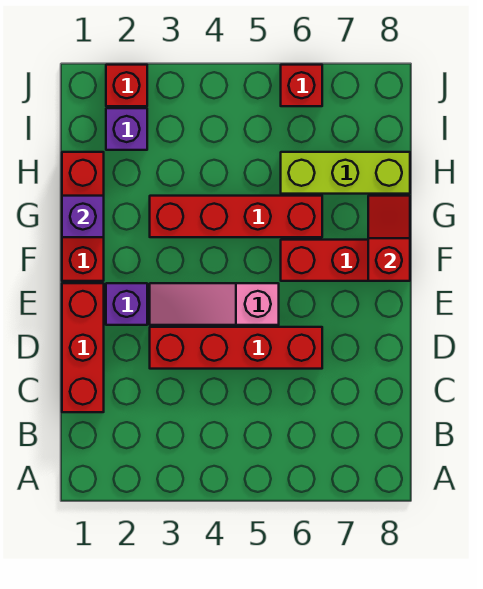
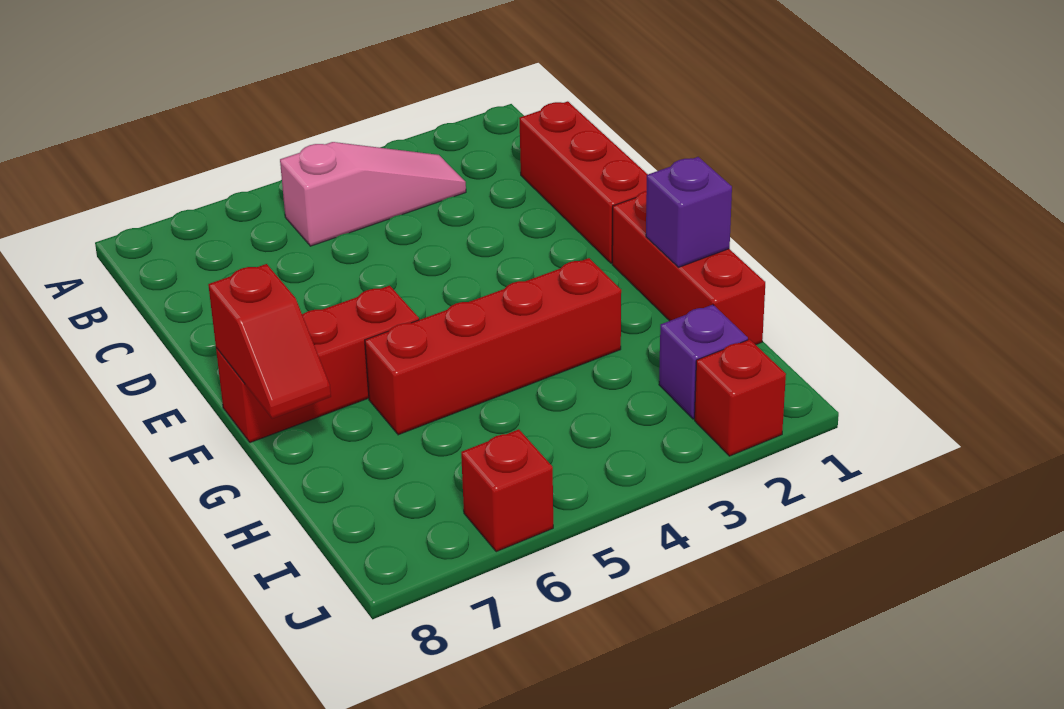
red brick D3:D6 level 1 -> none
purple brick E2 level 1 -> none
pink slope E3:E5 level 1 top 5 -> pink slope B3:B5 level 1 top 5
lime brick H6:H8 level 1 -> none

